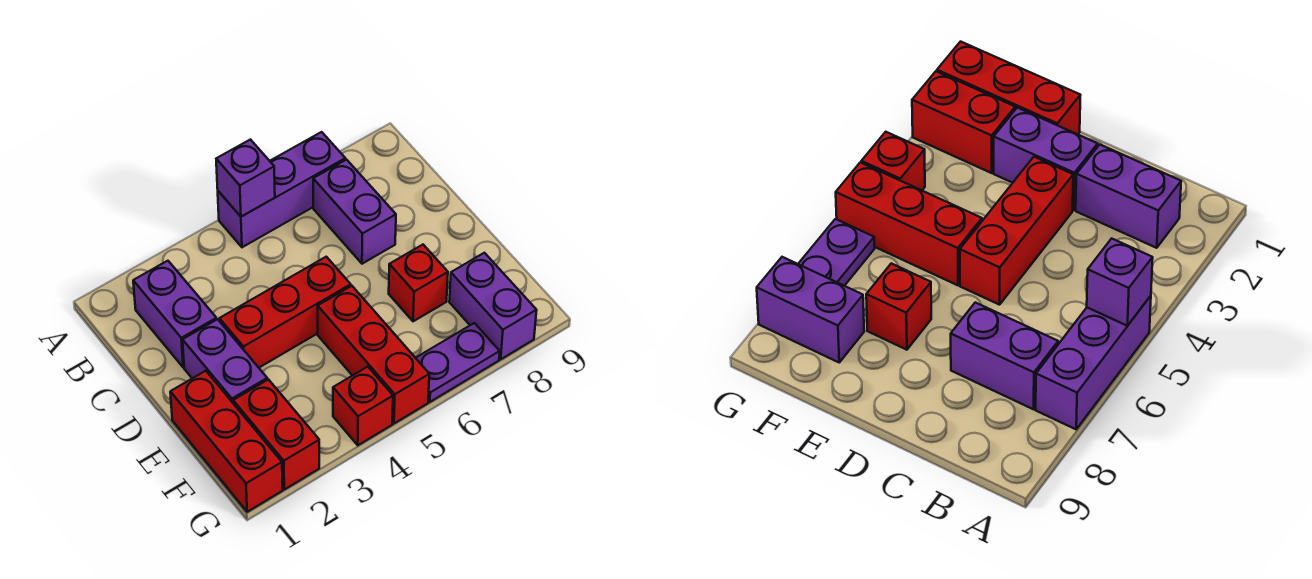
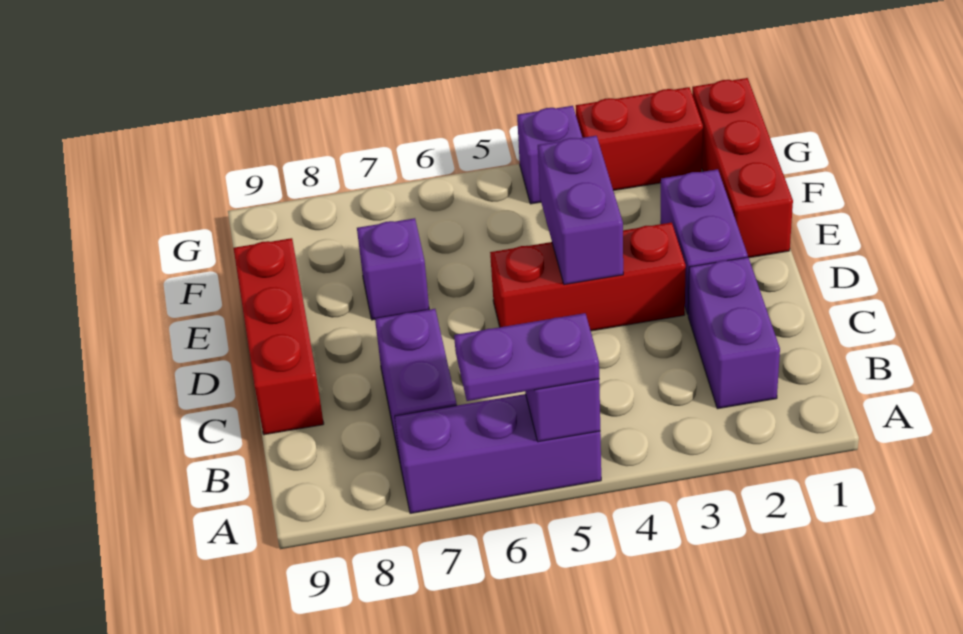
red brick E5:G5 level 1 -> red brick C9:E9 level 1
red brick E7 level 1 -> purple brick E7 level 1
red brick F2:G2 level 1 -> red brick G2:G3 level 1
purple brick F8:G8 level 1 -> purple brick D4:E4 level 2
red brick G4 level 1 -> purple brick G4 level 1
purple plate G6:G7 level 1 -> purple plate A5:A6 level 3

